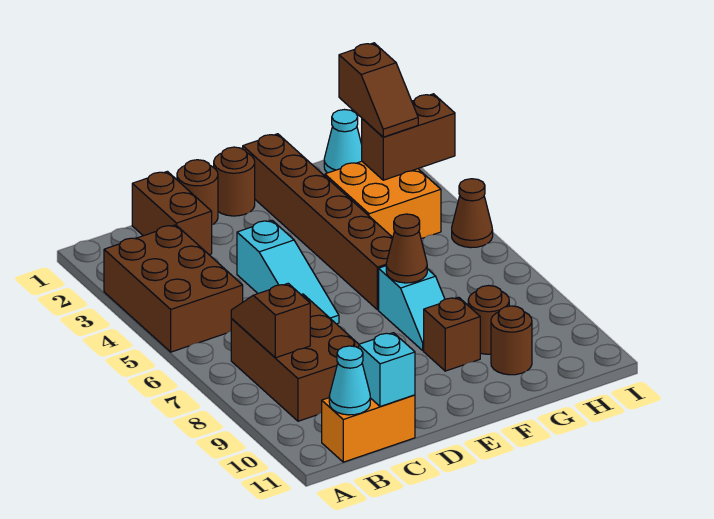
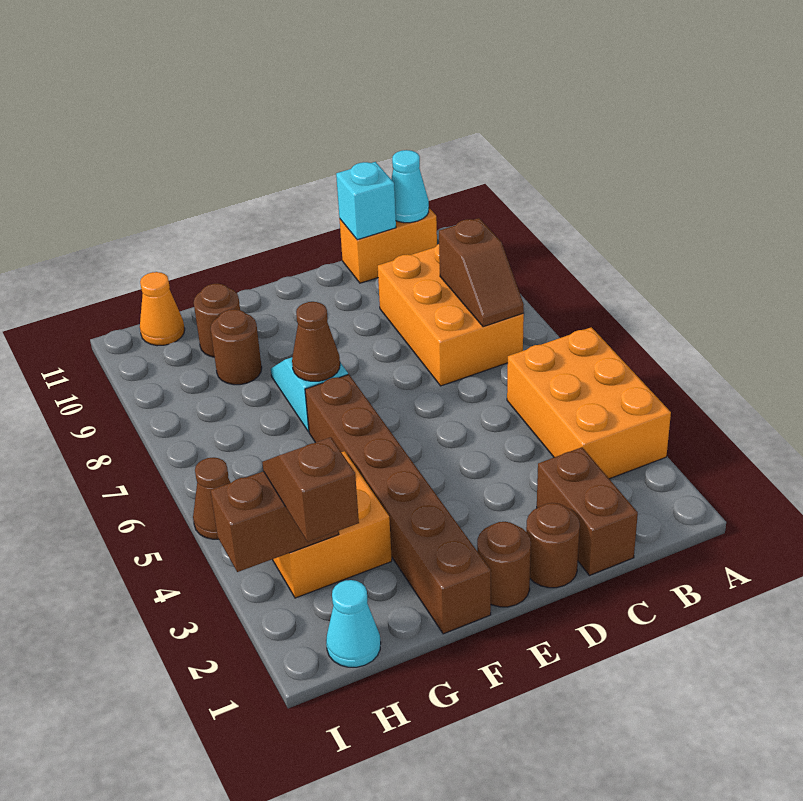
brown brick A3:B5 level 1 -> orange brick A3:B5 level 1
brown brick B7:C9 level 1 -> orange brick B7:C9 level 1
cyan slope D4:D6 level 1 top 4 -> none
brown brick F9 level 1 -> none
none -> orange cone H11 level 1

